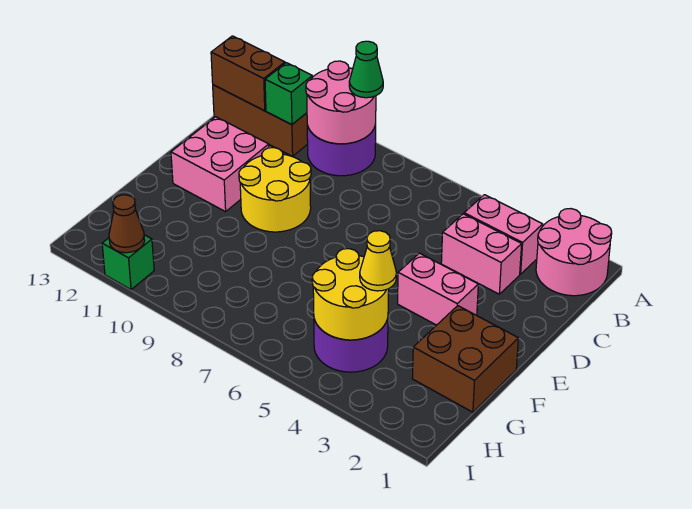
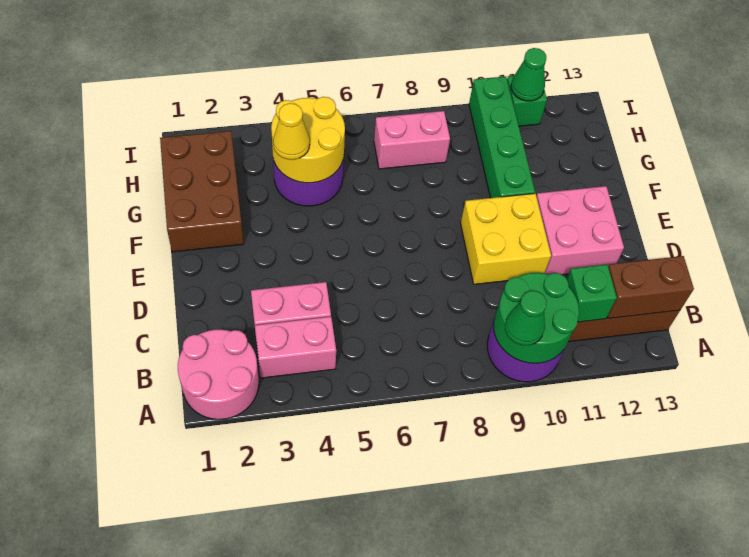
pink round brick A9:B10 level 2 -> green round brick A9:B10 level 2
yellow round brick D9:E10 level 1 -> yellow brick D9:E10 level 1
pink brick E3:E4 level 1 -> pink brick H7:H8 level 1
brown brick F1:G2 level 1 -> brown brick F1:H2 level 1
none -> green brick F10:I10 level 1
brown cone I11 level 2 -> green cone I11 level 2

